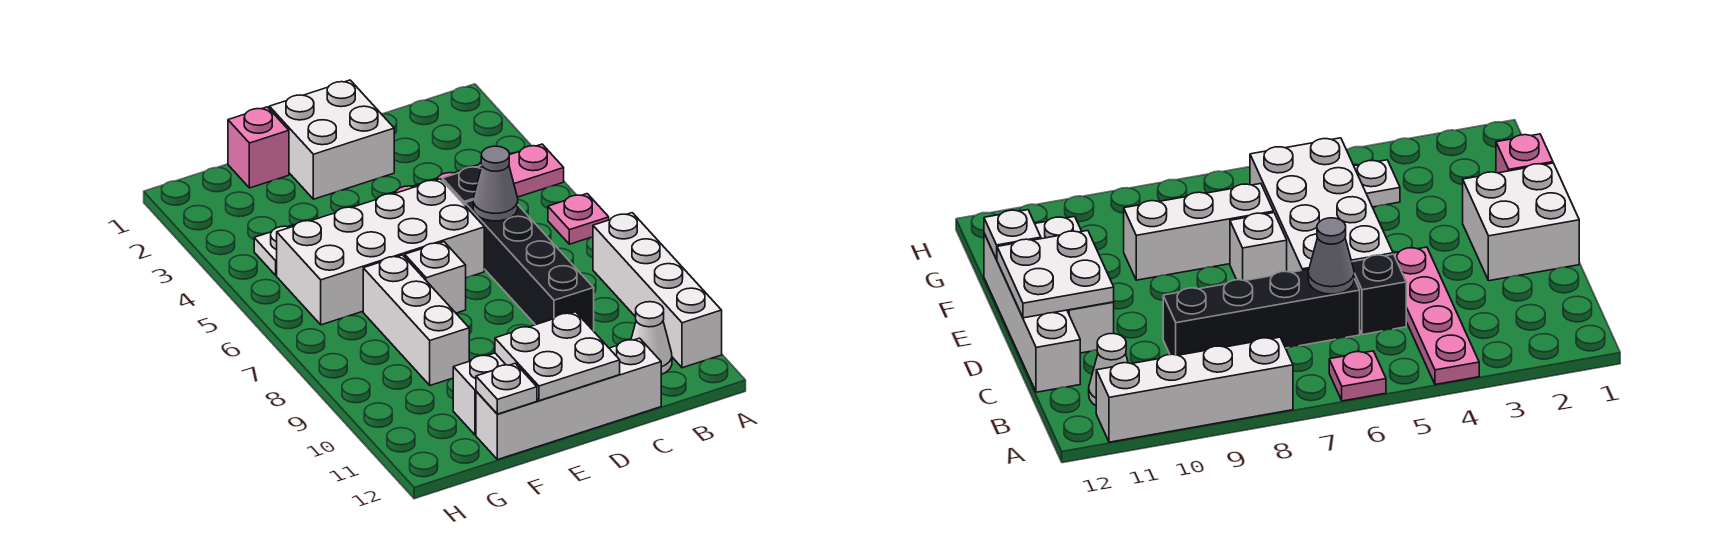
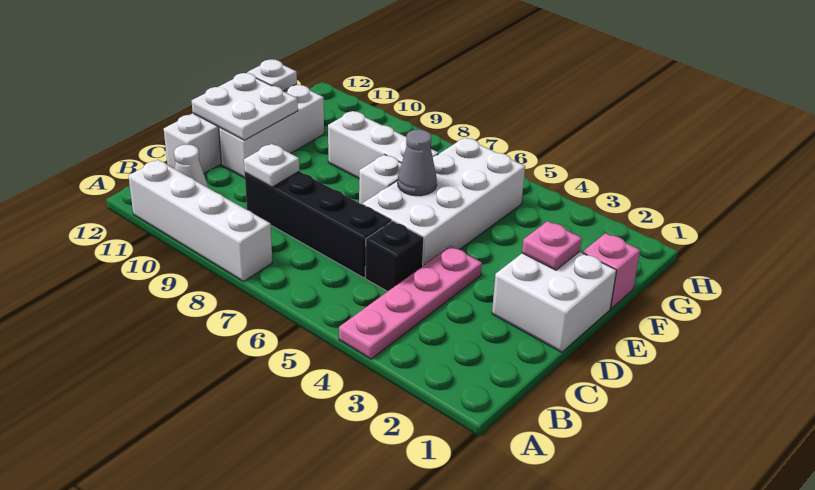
pink plate A6 level 1 -> pink plate E2 level 2
grey cone C6 level 2 -> grey cone E6 level 2
white plate G4 level 1 -> white plate C9 level 2

